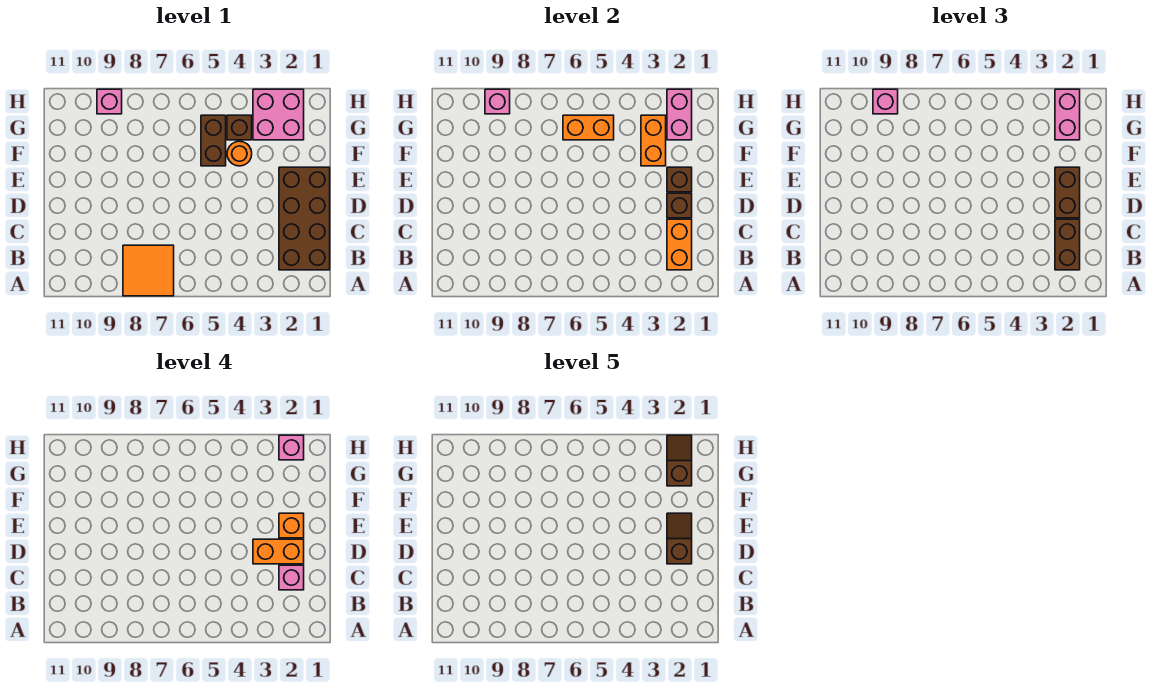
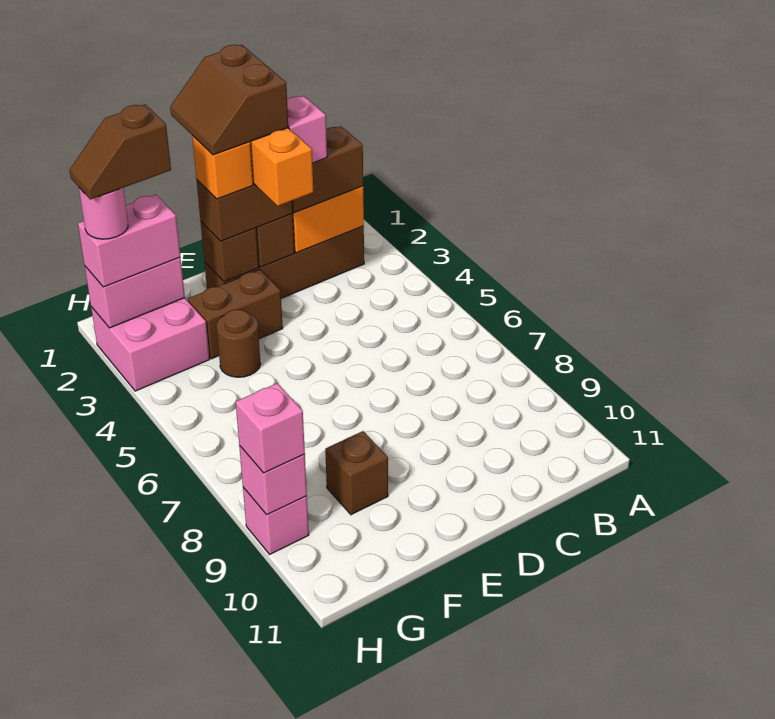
orange tile A7:B8 level 1 -> none
brown brick B1:E2 level 1 -> brown brick B2:E2 level 1
brown slope D2:E2 level 5 top D -> brown slope D1:E2 level 5 top D
orange brick F3:G3 level 2 -> none
orange round brick F4 level 1 -> brown round brick F4 level 1
brown brick F5:G5 level 1 -> brown brick E3:F3 level 1
brown brick G4 level 1 -> brown brick F9 level 1
orange brick G5:G6 level 2 -> none
pink brick H2 level 4 -> pink round brick H2 level 4

